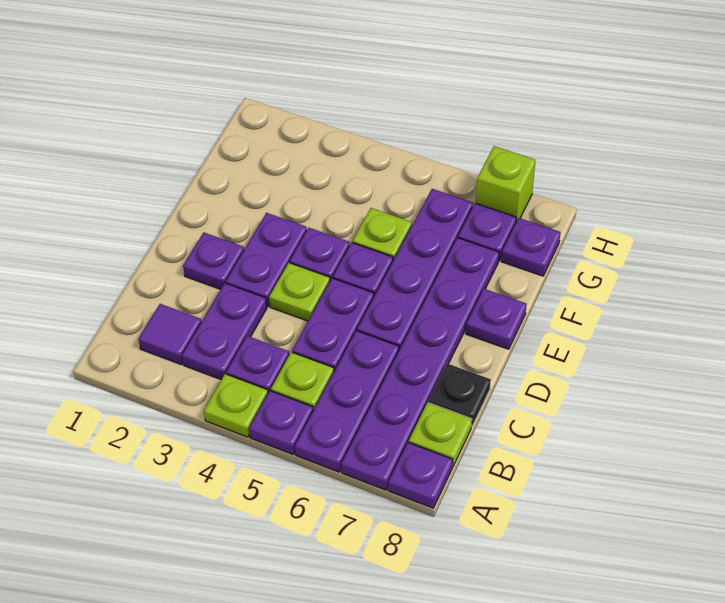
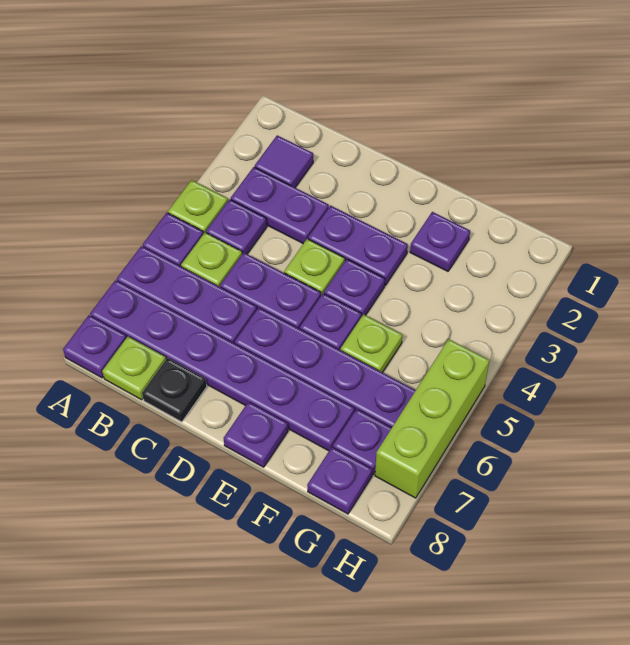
purple plate D2 level 1 -> purple plate F2 level 1
lime brick H7 level 1 -> lime brick H5:H7 level 1

